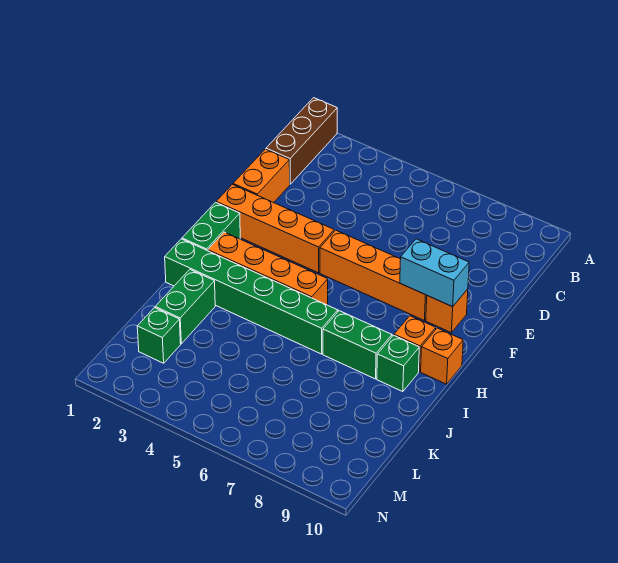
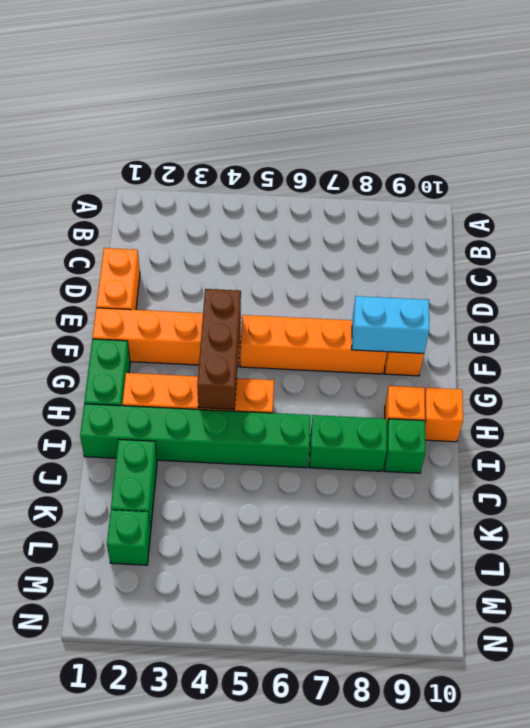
brown brick A1:C1 level 1 -> brown brick F4:H4 level 2

